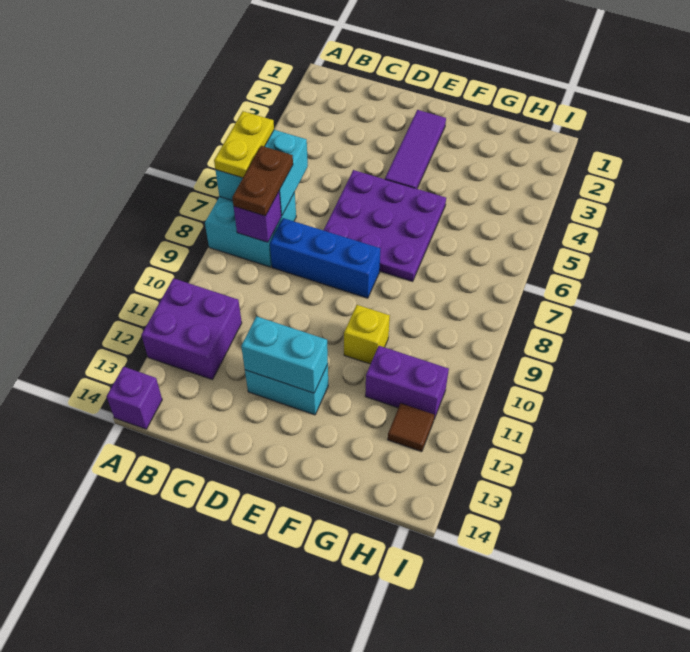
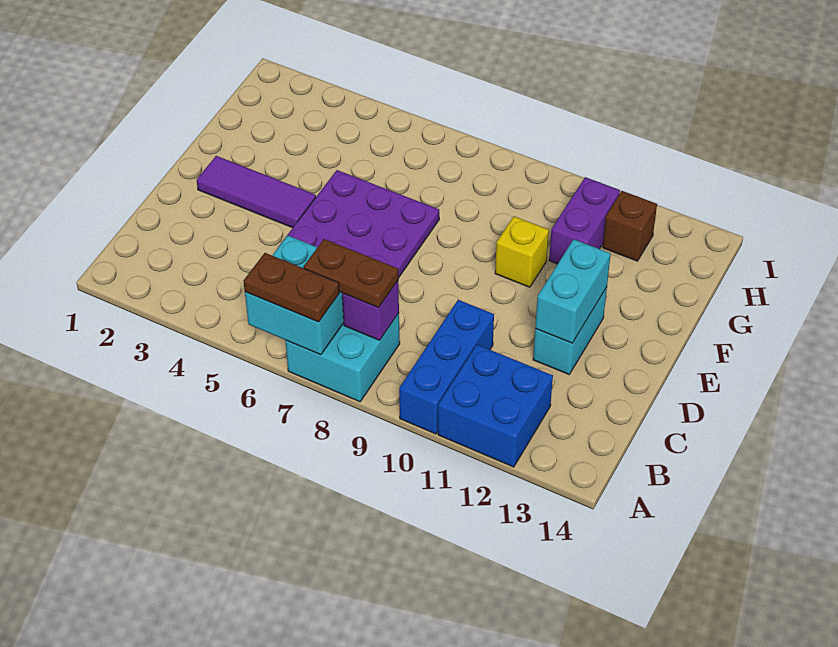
yellow plate A6:A7 level 3 -> brown plate A6:A7 level 3
purple brick A11:B12 level 1 -> blue brick A11:B12 level 1
purple brick A14 level 1 -> none
blue brick C8:E8 level 1 -> blue brick A10:C10 level 1
brown tile H12 level 1 -> brown brick H12 level 1

